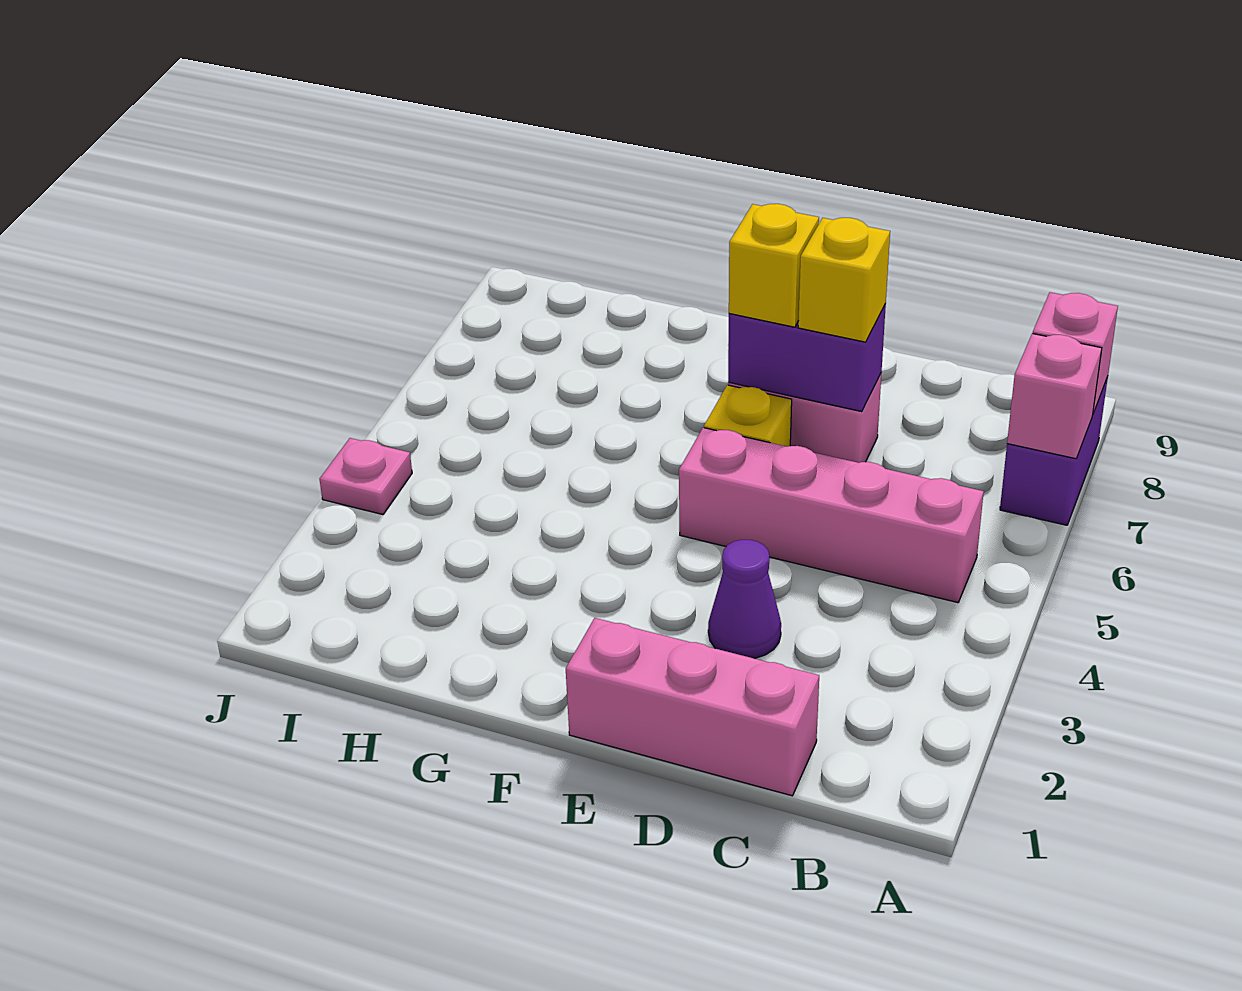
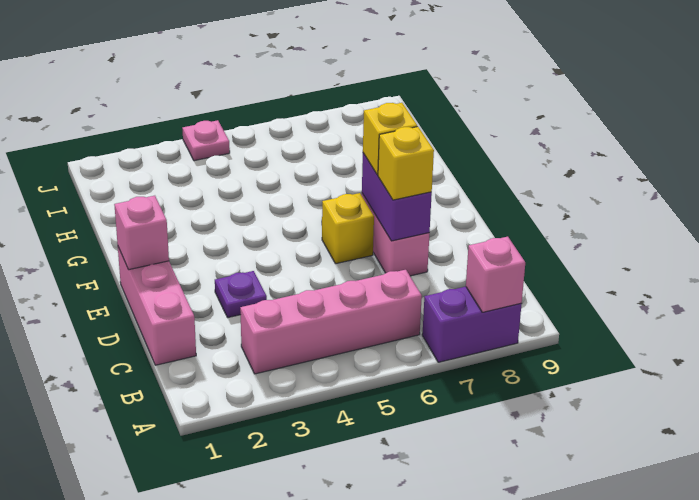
pink brick A7 level 2 -> pink brick E1 level 2
pink brick B5:E5 level 1 -> pink brick B3:B6 level 1
purple cone D3 level 1 -> purple plate D3 level 1

